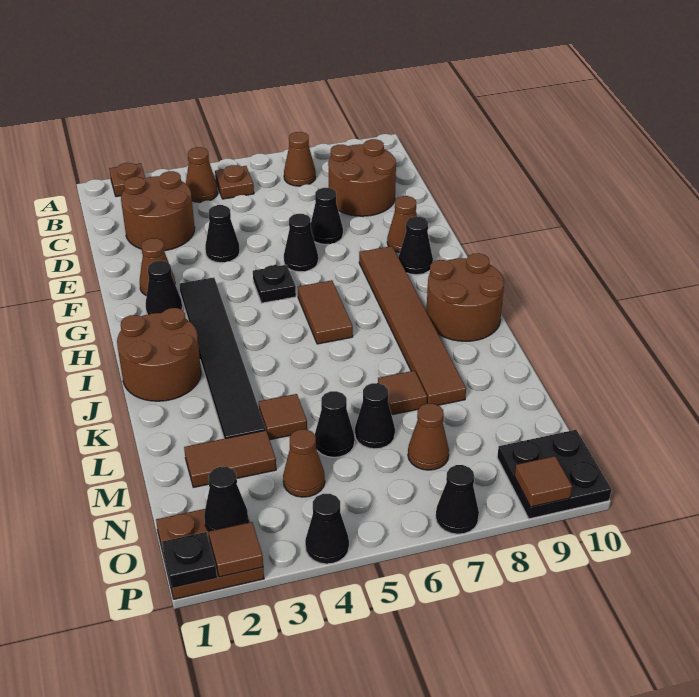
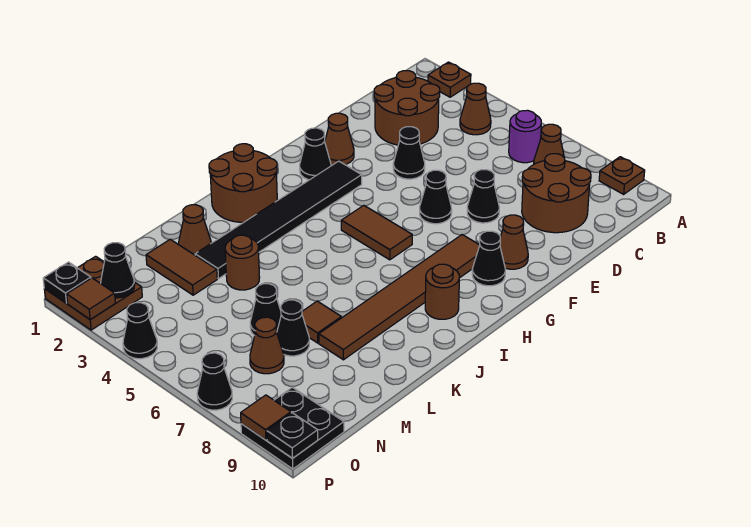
brown plate B5 level 1 -> brown plate A9 level 1
none -> purple round brick B6 level 1
black plate G5 level 1 -> black plate P10 level 2
brown tile H6:I6 level 1 -> brown tile H5:H6 level 1
brown round brick I9:J10 level 1 -> brown round brick I9 level 1
brown tile L4 level 1 -> brown round brick L4 level 1
black cone M5 level 1 -> black cone M7 level 1
brown cone N4 level 1 -> brown cone L2 level 1

